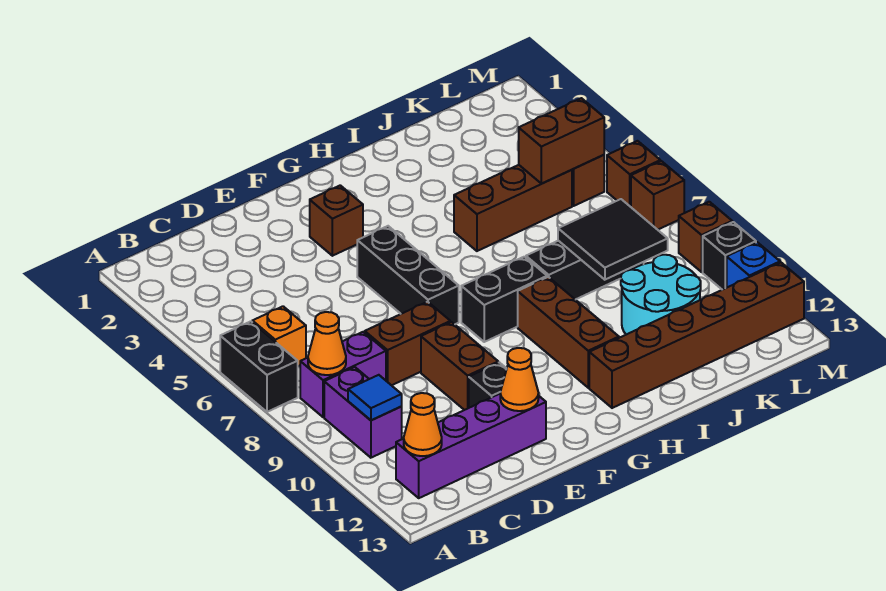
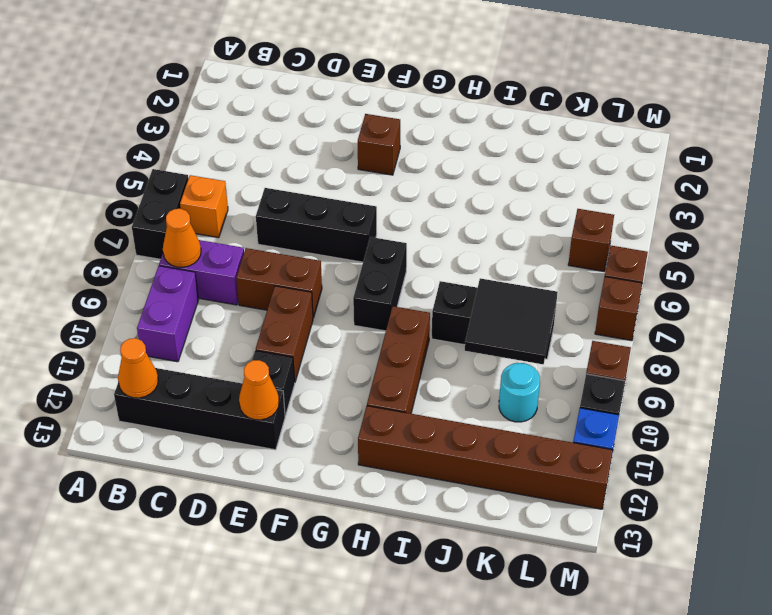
blue tile B10 level 2 -> none
purple brick B12:E12 level 1 -> black brick B12:E12 level 1
black brick F5:F7 level 1 -> black brick D6:F6 level 1
black brick G8:H8 level 1 -> black brick G7:G8 level 1
brown brick I5:K5 level 1 -> none
cyan round brick J10:K11 level 1 -> cyan round brick K10 level 1
brown brick K5:L5 level 2 -> none

